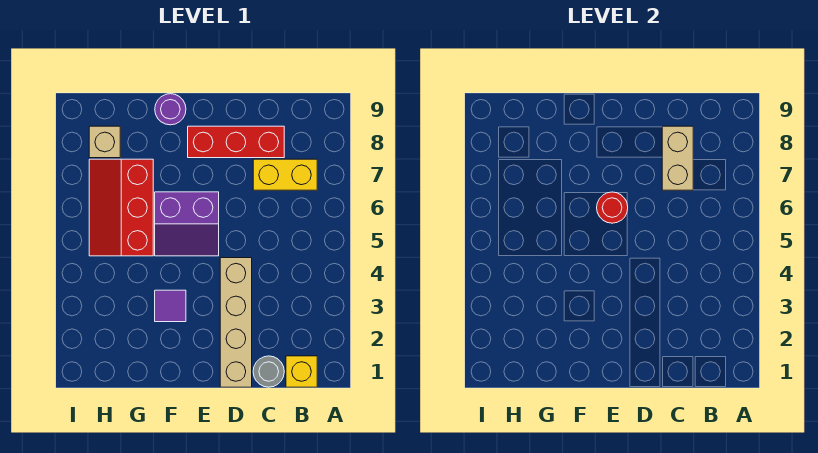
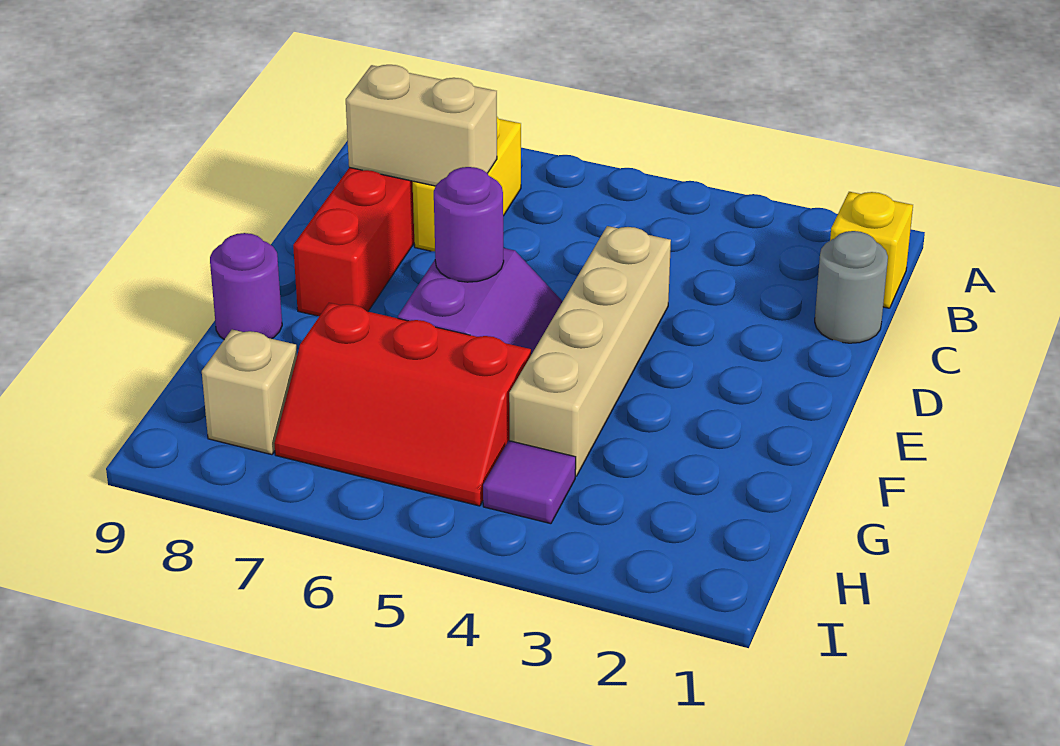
tan brick D1:D4 level 1 -> tan brick D4:G4 level 1
red round brick E6 level 2 -> purple round brick E6 level 2
purple tile F3 level 1 -> purple tile H4 level 1

